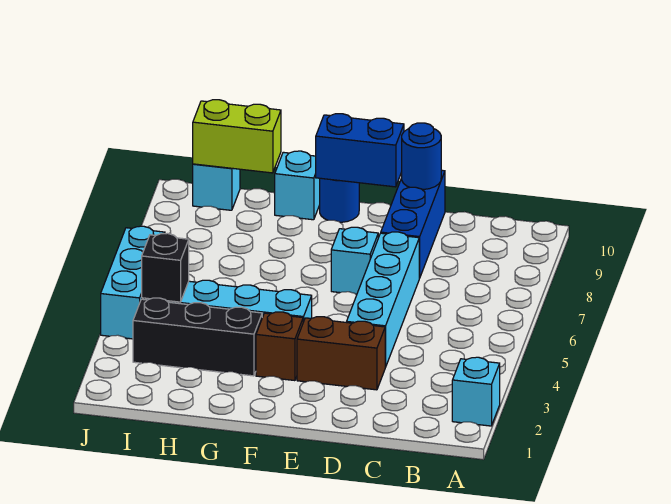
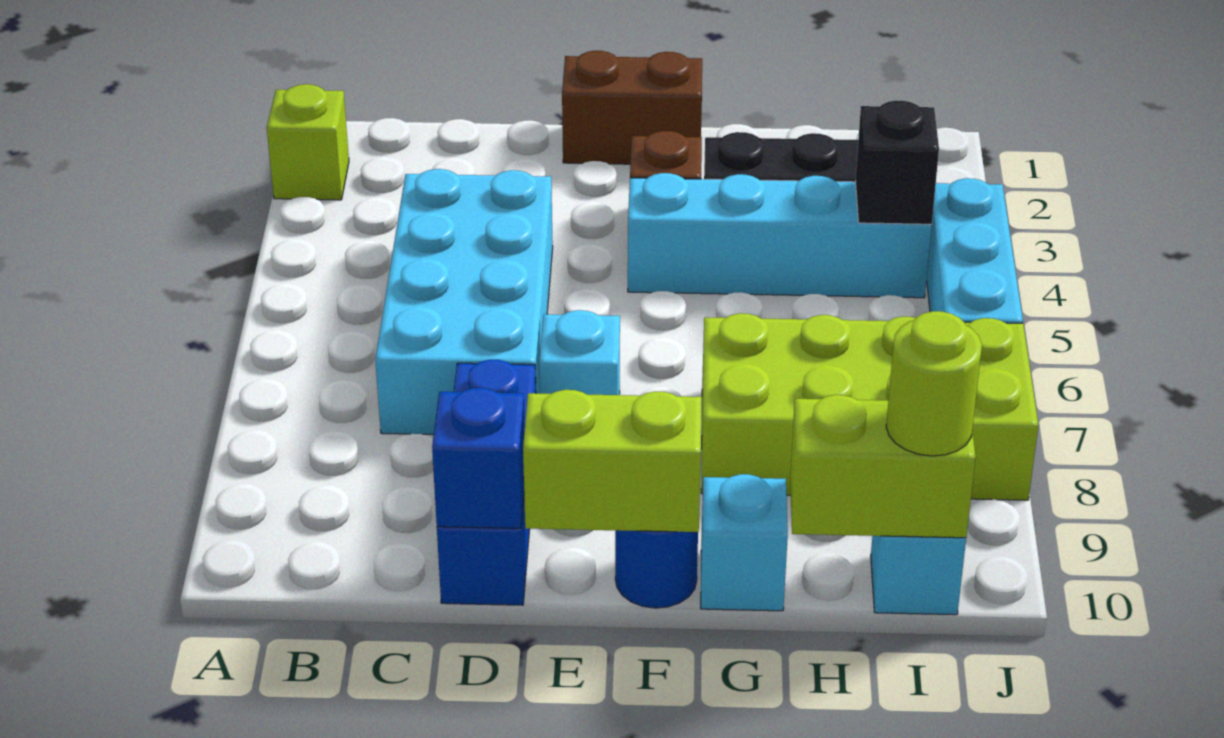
cyan brick A2 level 1 -> lime brick A2 level 1
brown brick D3:E3 level 1 -> brown brick E1:F1 level 1
cyan brick D4:D7 level 1 -> cyan brick C4:D7 level 1
blue round brick D10 level 2 -> blue brick D10 level 2
blue brick E10:F10 level 2 -> lime brick E10:F10 level 2
none -> lime brick G7:J8 level 1
none -> lime round brick I10 level 3

